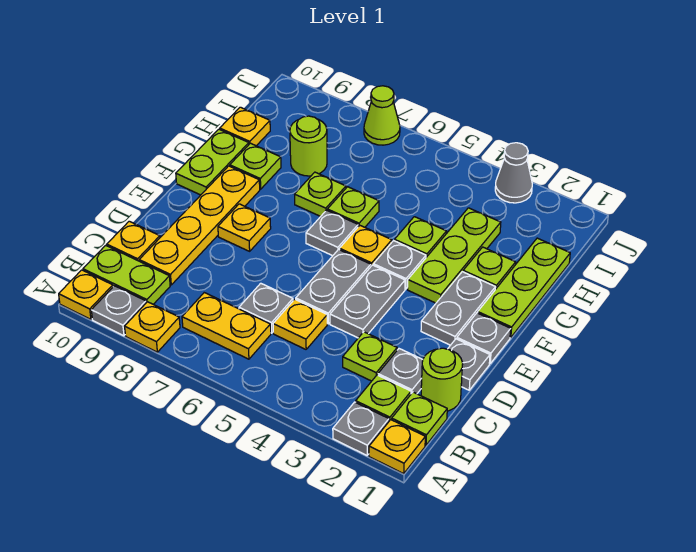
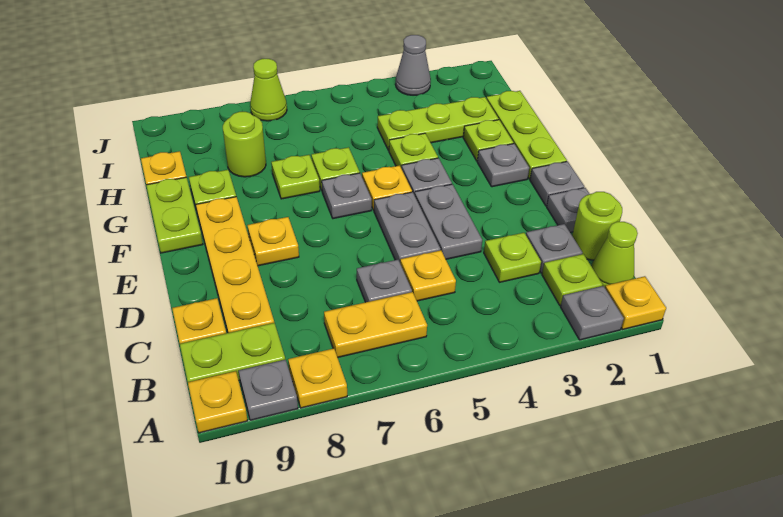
lime plate B1 level 1 -> lime cone B1 level 1
grey plate E2:F2 level 1 -> grey plate F2 level 1
lime plate F3:H3 level 1 -> lime plate H2:H4 level 1

